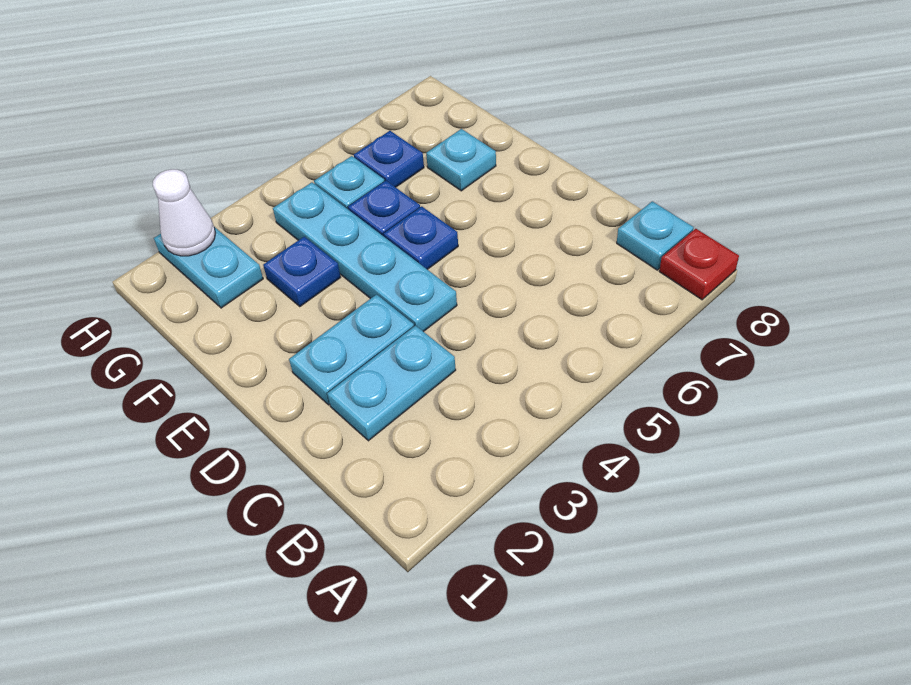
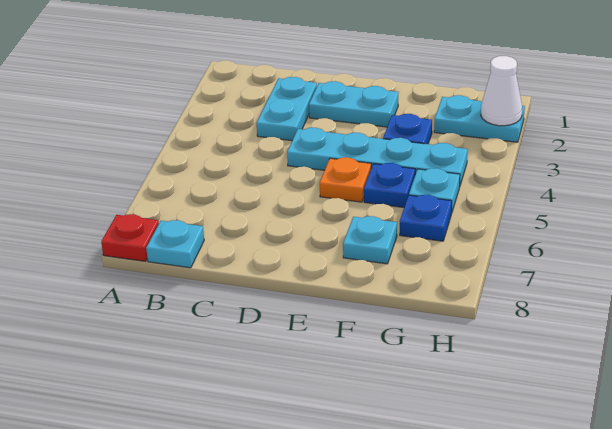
cyan plate D2:D3 level 1 -> cyan plate D2:E2 level 1
blue plate E5 level 1 -> orange plate E5 level 1

